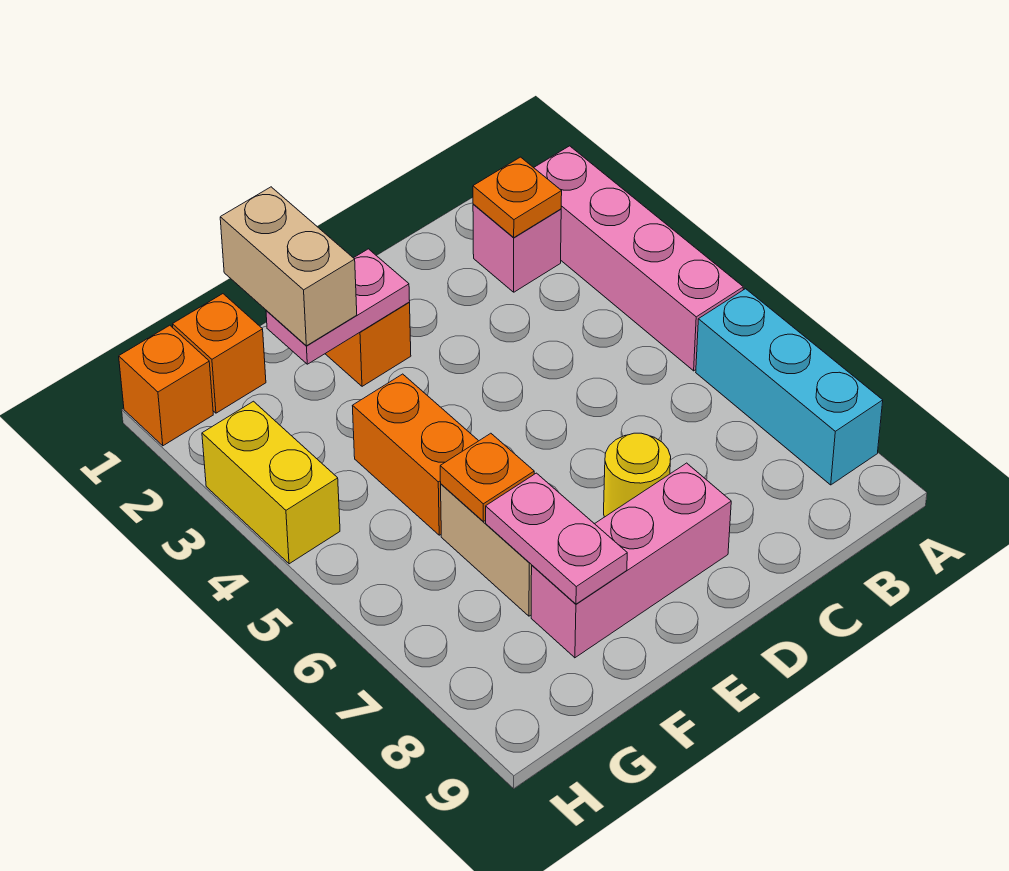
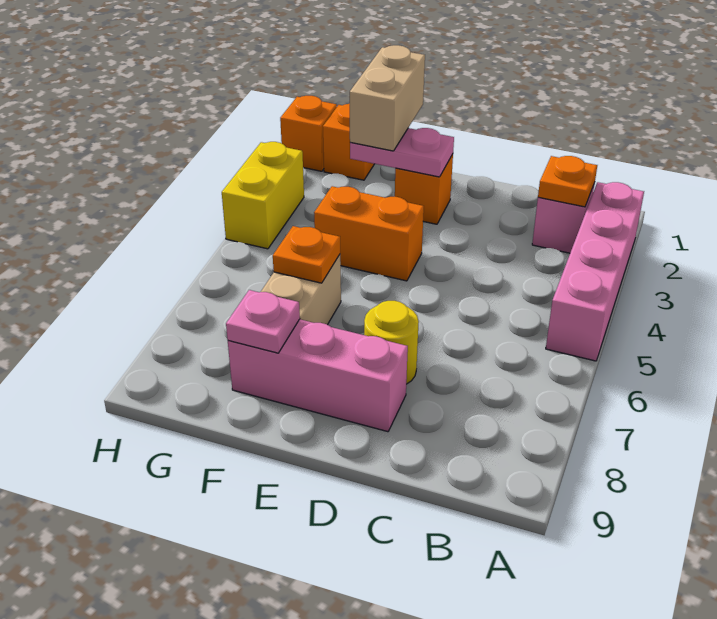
cyan brick A6:A8 level 1 -> none
orange brick F4:F5 level 1 -> orange brick E4:F4 level 1
pink plate F7:F8 level 2 -> pink plate F8 level 2

